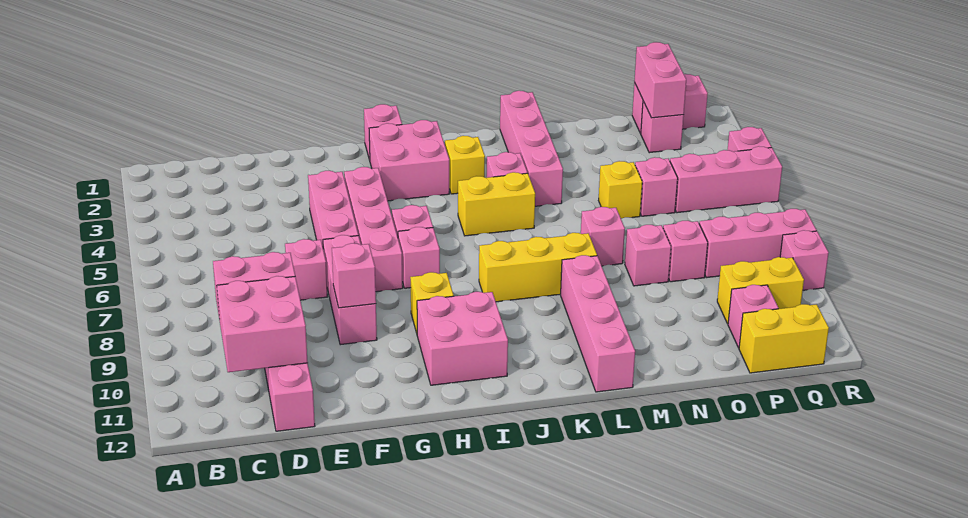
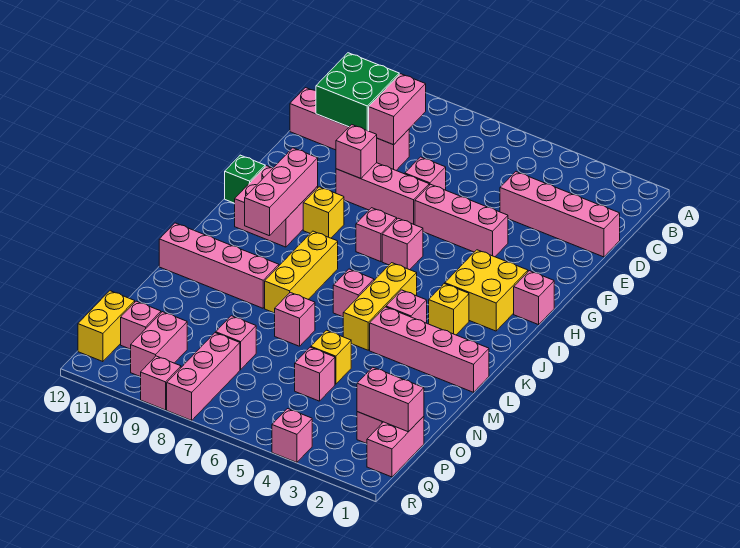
pink brick C10:D11 level 2 -> green brick C10:D11 level 2
pink brick G4:G7 level 1 -> pink brick D1:D4 level 1
pink brick H2:I3 level 1 -> yellow brick H2:I3 level 1
none -> green brick H12 level 1
yellow brick J5:K5 level 1 -> yellow brick J5:L5 level 1
pink brick N8 level 1 -> pink brick K6 level 1
pink brick P5:R5 level 1 -> pink brick H10:J10 level 2
yellow brick P10:Q10 level 1 -> pink brick P10:Q10 level 1

